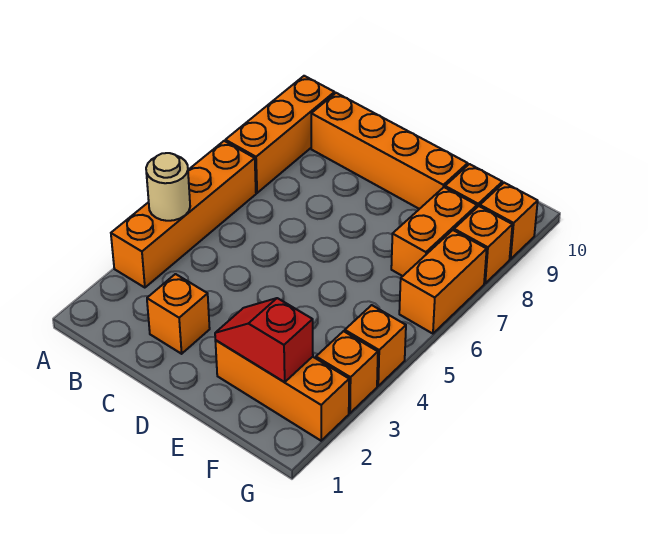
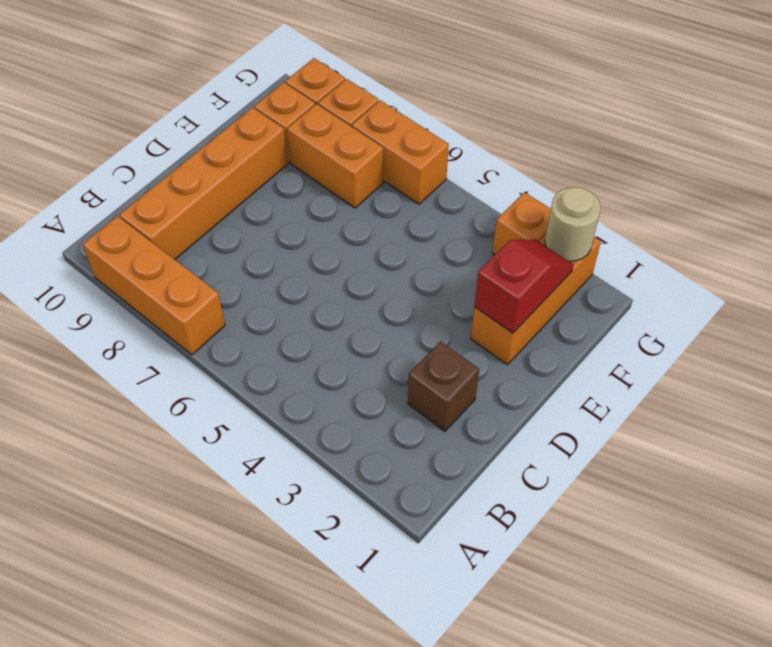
orange brick A3:A6 level 1 -> none
tan round brick A4 level 2 -> tan round brick G2 level 2
orange brick C2 level 1 -> brown brick C2 level 1
red slope E2:F2 level 2 top F -> red slope E2:F2 level 2 top E
orange brick G4 level 1 -> none

